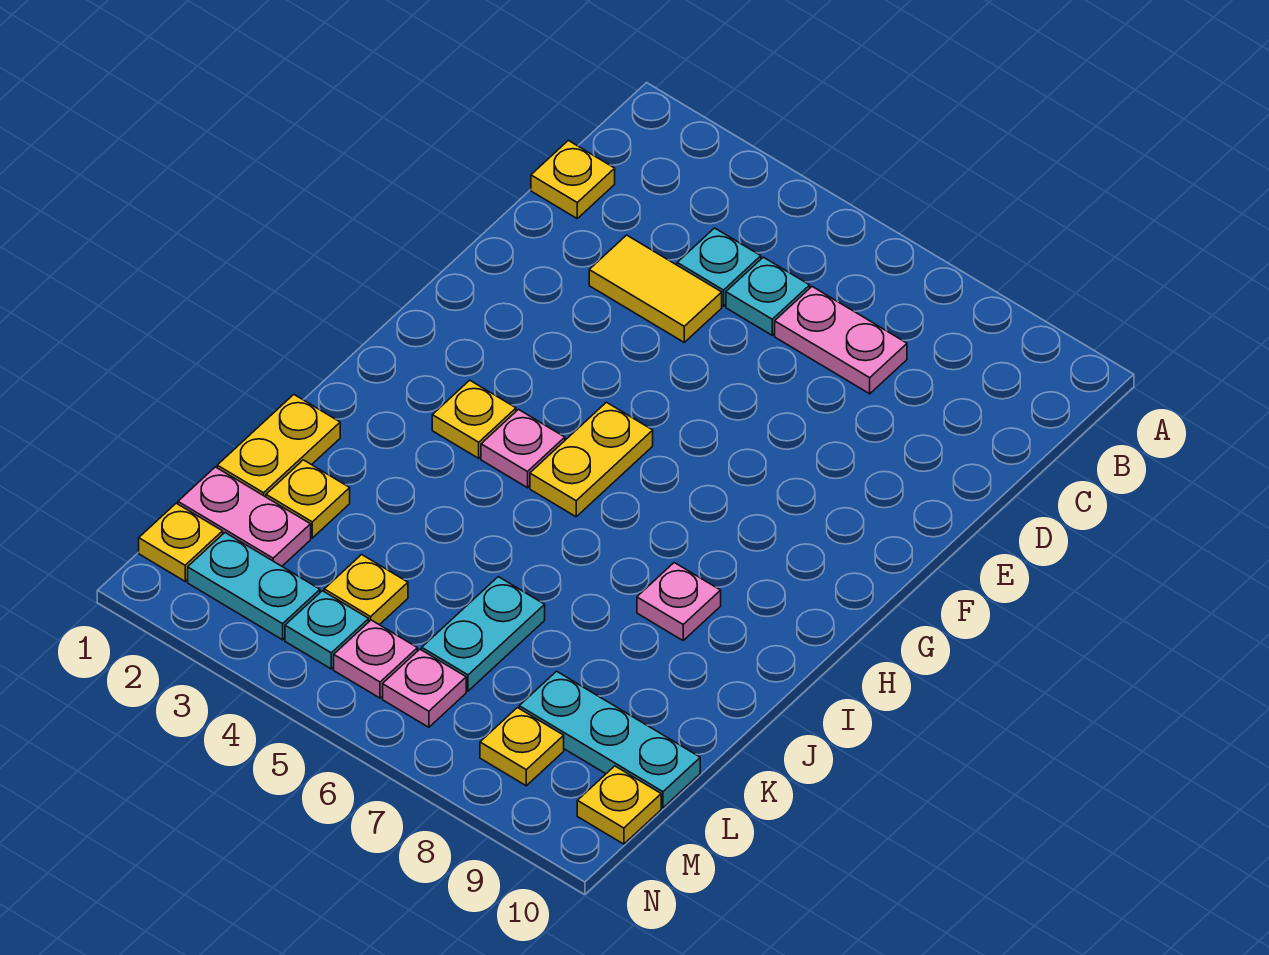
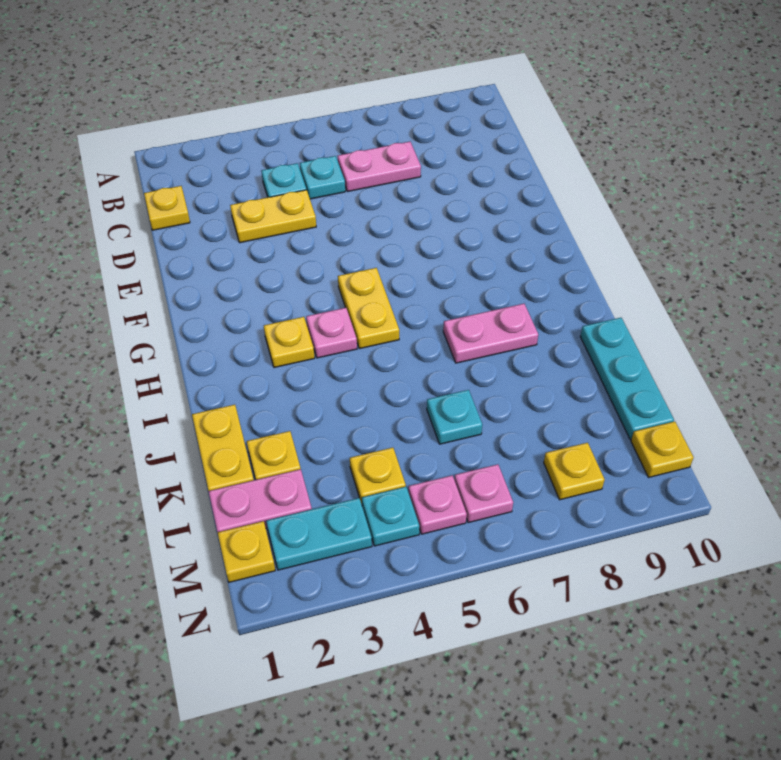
yellow tile D3:D4 level 1 -> yellow plate D3:D4 level 1
pink plate I8 level 1 -> pink plate I7:I8 level 1
cyan plate K6:L6 level 1 -> cyan plate K6 level 1
cyan plate L8:L10 level 1 -> cyan plate J10:L10 level 1

